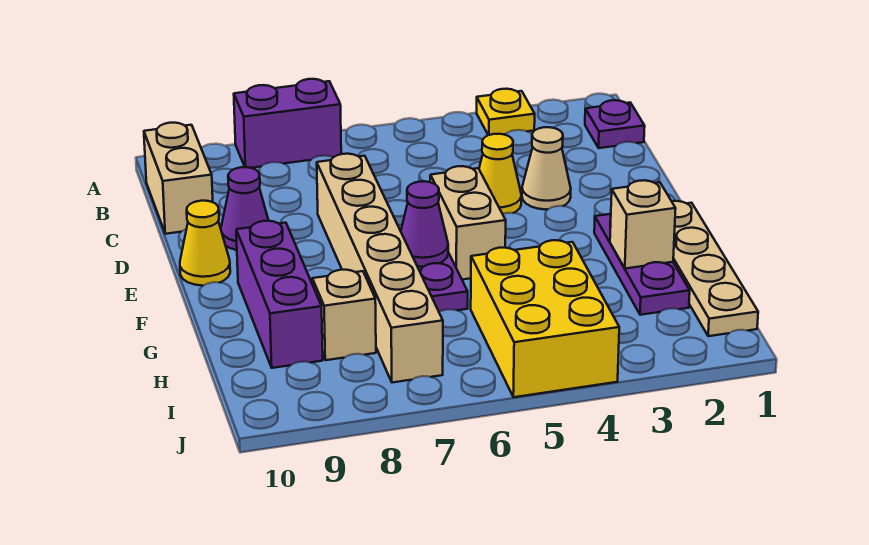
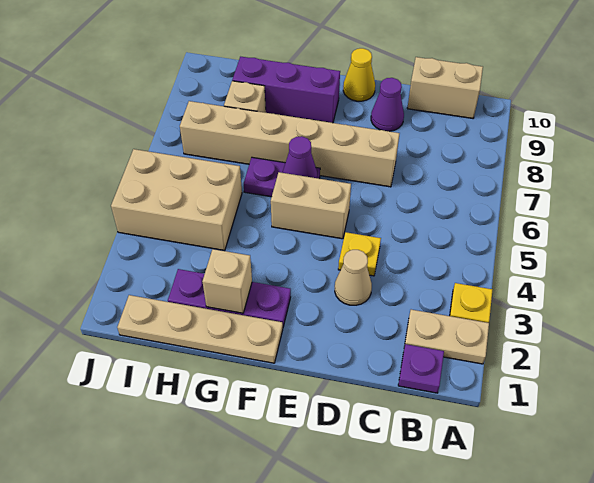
none -> tan plate A2:B2 level 1
purple brick A7:A8 level 1 -> none
yellow cone D4 level 1 -> yellow plate D4 level 1
yellow brick H4:J5 level 1 -> tan brick H4:J5 level 1

